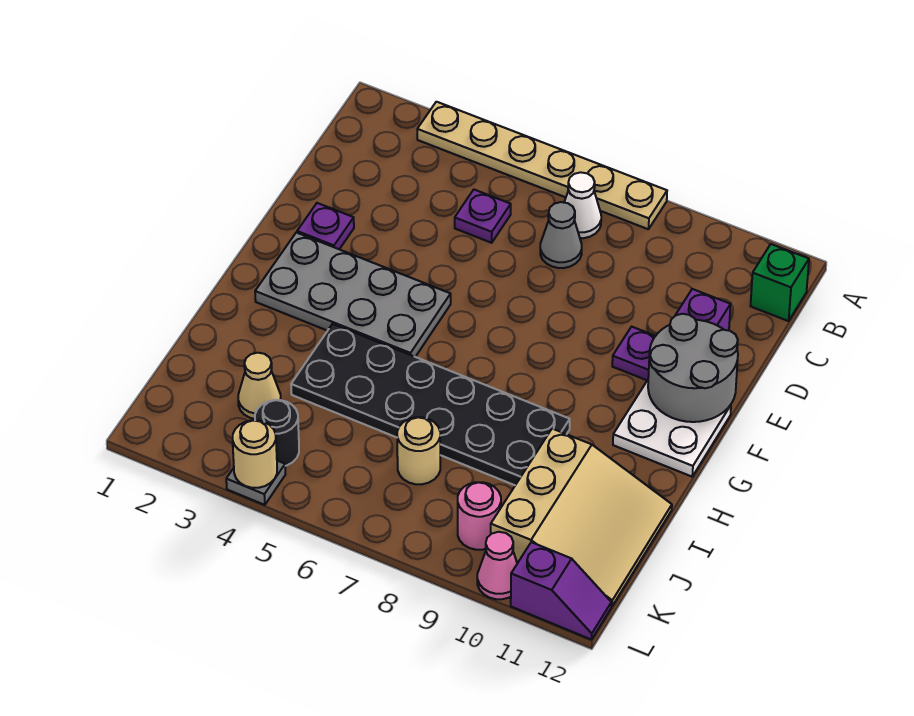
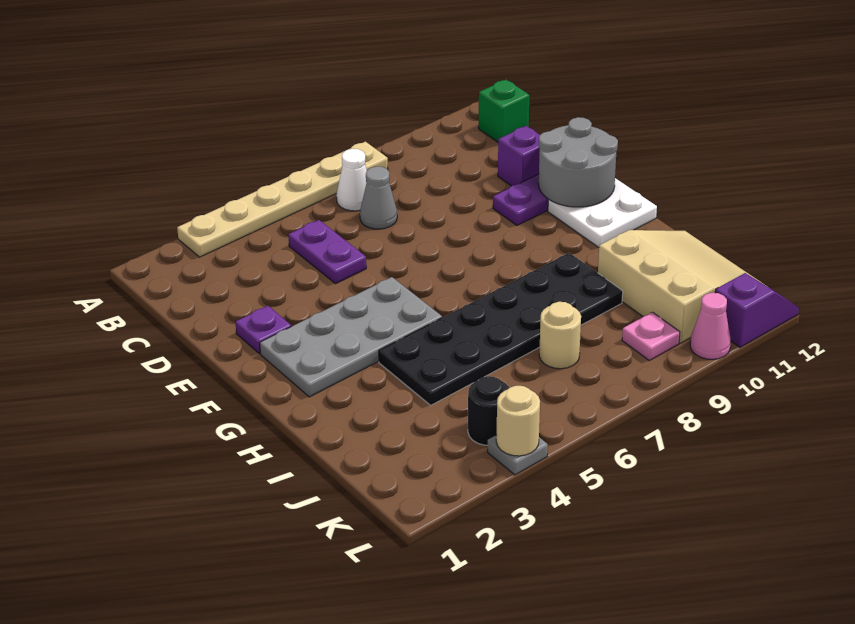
purple plate C5 level 1 -> purple plate C5:D5 level 1
tan cone J3 level 1 -> none
pink round brick K9 level 1 -> pink plate K9 level 1

